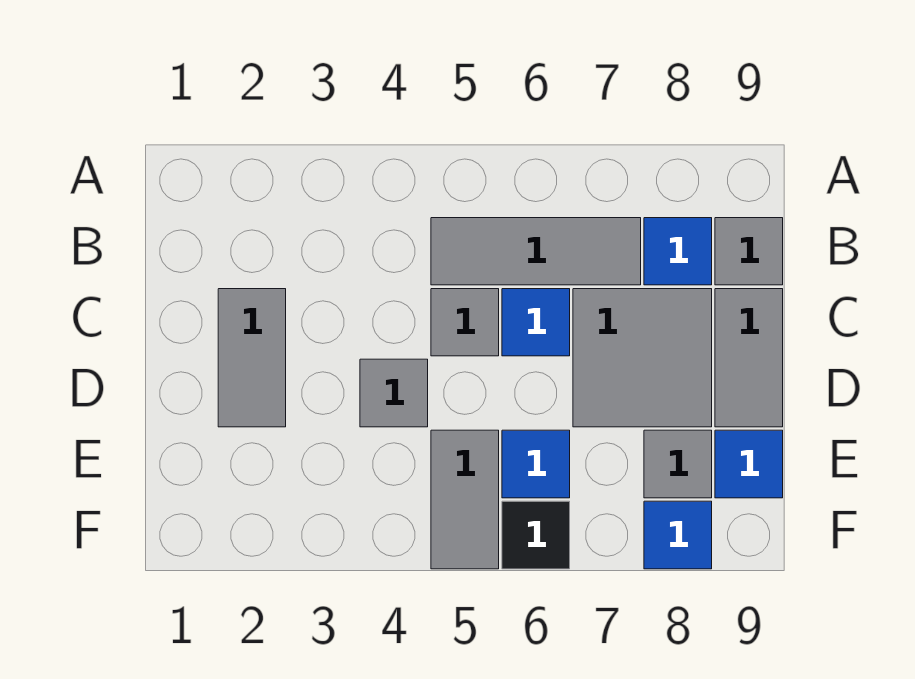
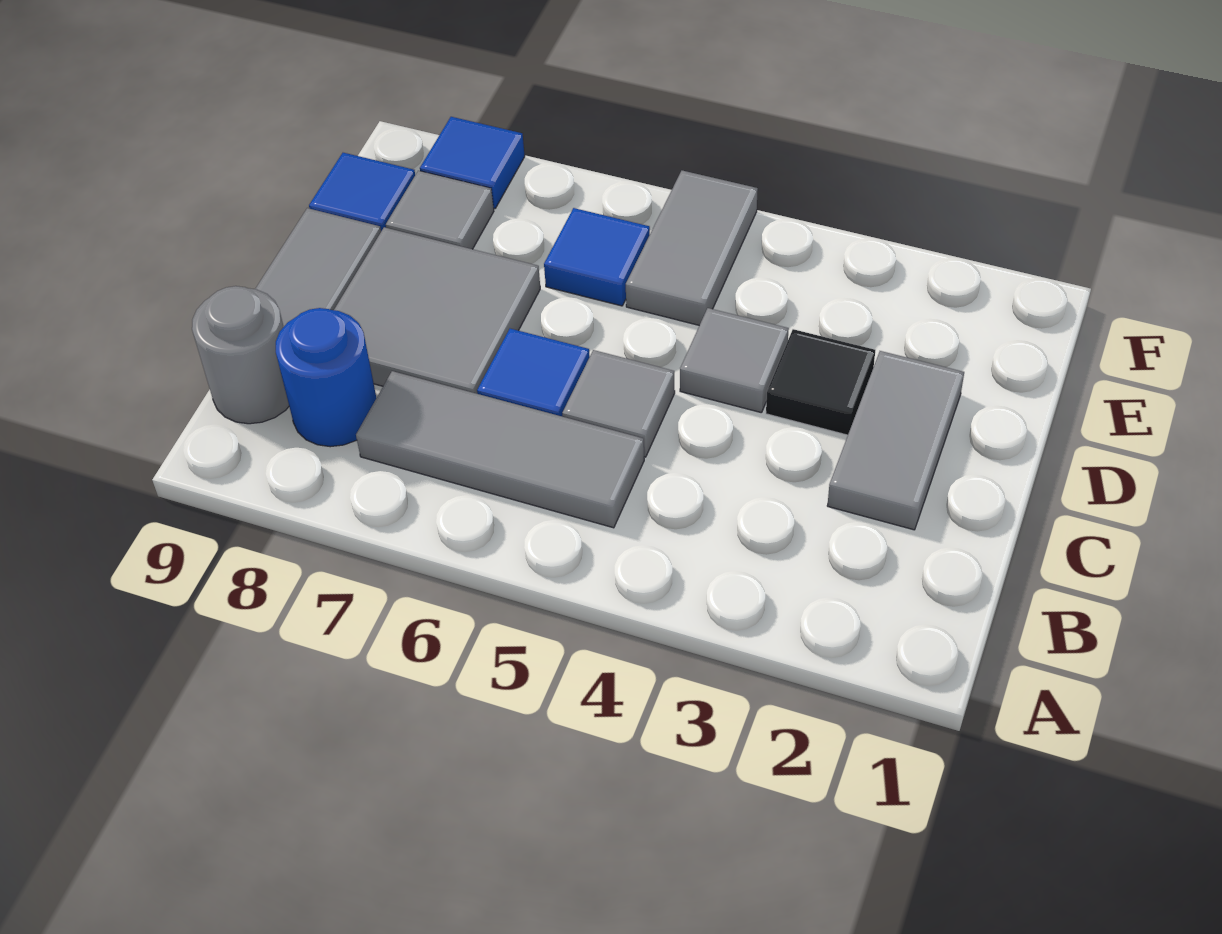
blue tile B8 level 1 -> blue round brick B8 level 1
grey tile B9 level 1 -> grey round brick B9 level 1
black tile F6 level 1 -> black tile D3 level 1

